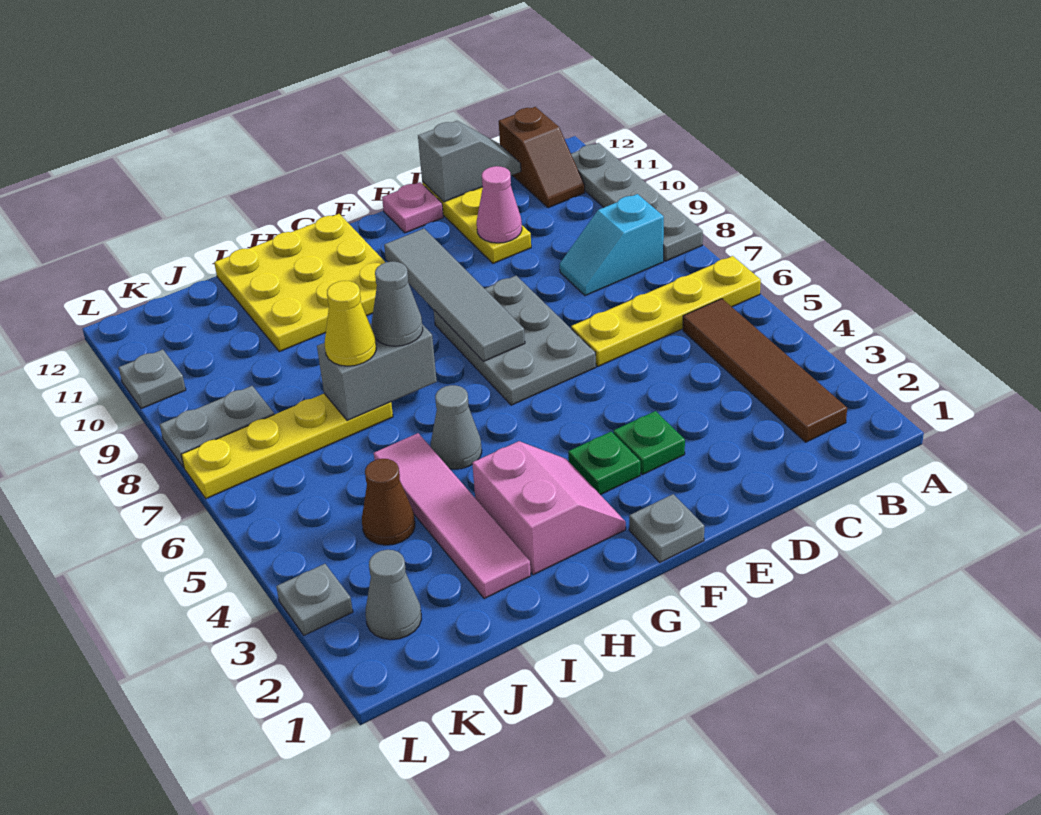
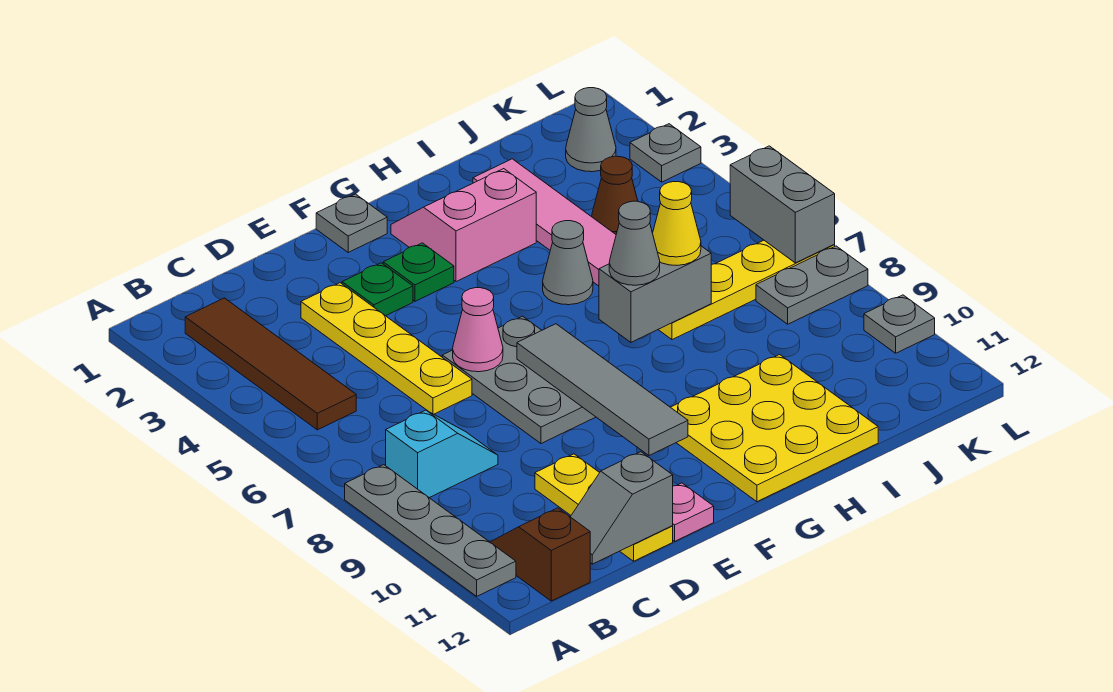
yellow plate A6:D6 level 1 -> yellow plate D3:D6 level 1
pink cone D10 level 2 -> pink cone E6 level 2
pink slope G2:H3 level 1 top H -> pink slope G2:H3 level 1 top 3
none -> grey brick L6:L7 level 2

